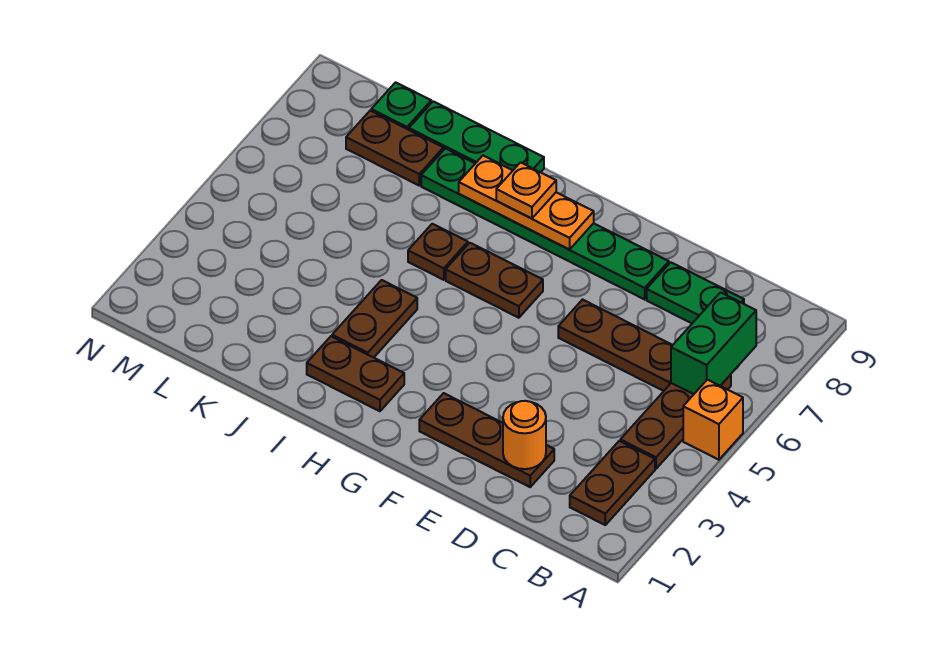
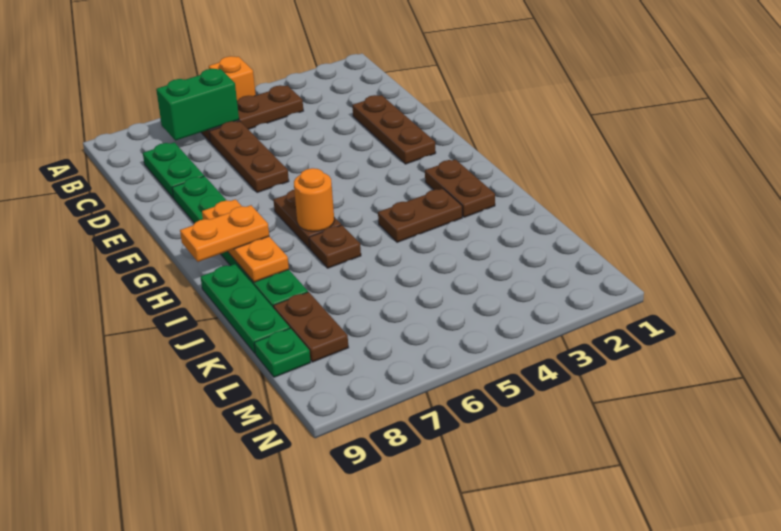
brown plate B2:B3 level 1 -> none
orange round brick D2 level 2 -> orange round brick H6 level 2
orange plate H8 level 3 -> orange plate H8:H9 level 3

